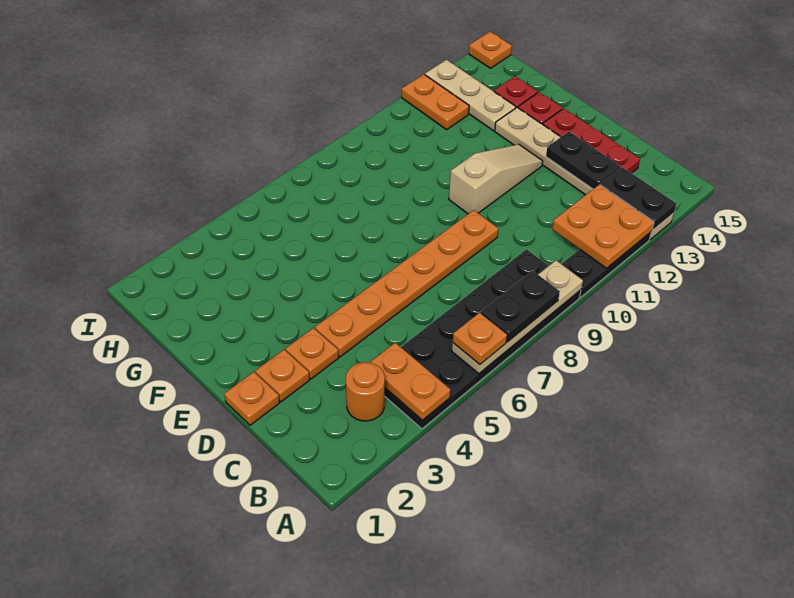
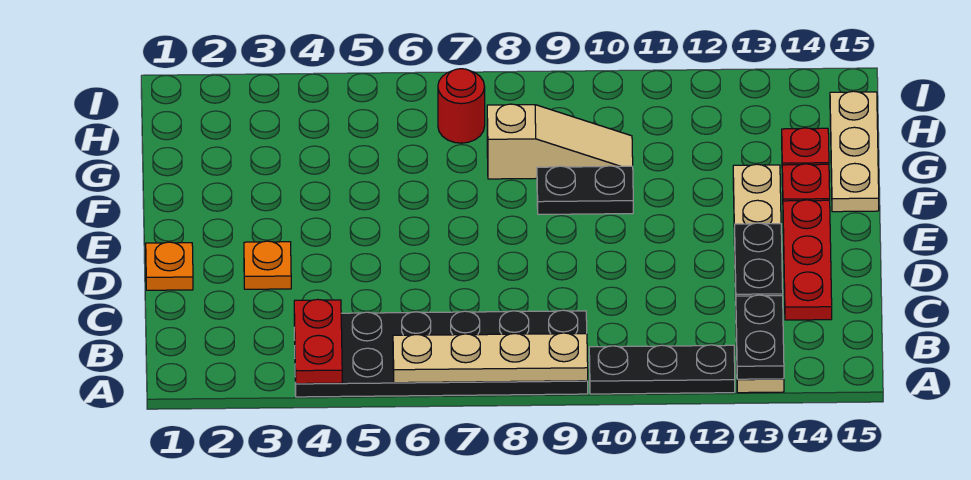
orange plate A4:B4 level 2 -> red plate A4:B4 level 2
orange plate A6 level 3 -> none
black plate A7:A8 level 3 -> black plate F9:F10 level 1
orange plate A11:B12 level 2 -> none
orange round brick B3 level 1 -> none
orange plate D2 level 1 -> none
orange plate D4:D9 level 1 -> none
tan slope E10:E12 level 1 top 10 -> tan slope G8:G10 level 1 top 8
tan plate G13:I13 level 1 -> tan plate F15:H15 level 1
none -> red round brick H7 level 1
orange plate H12:I12 level 1 -> none
orange plate I15 level 1 -> none

